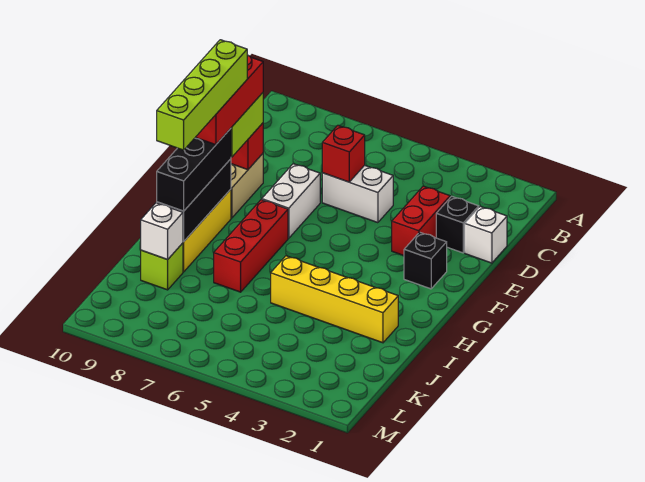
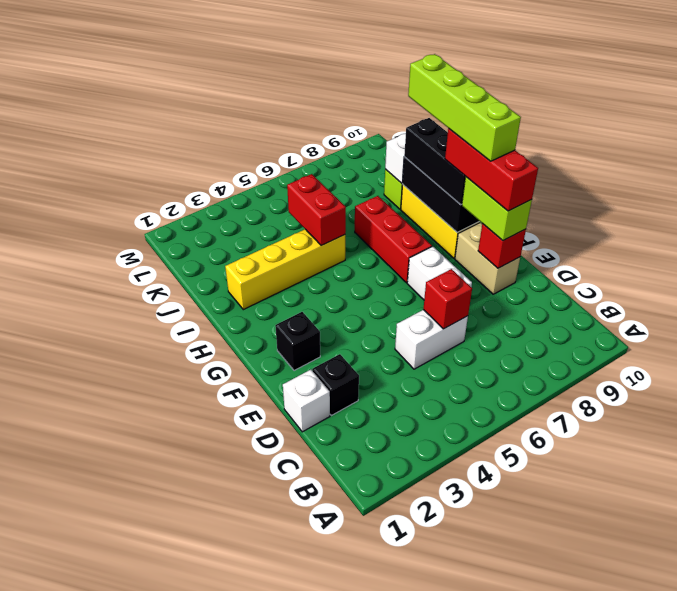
red brick D3:E3 level 1 -> red brick I5:J5 level 2

